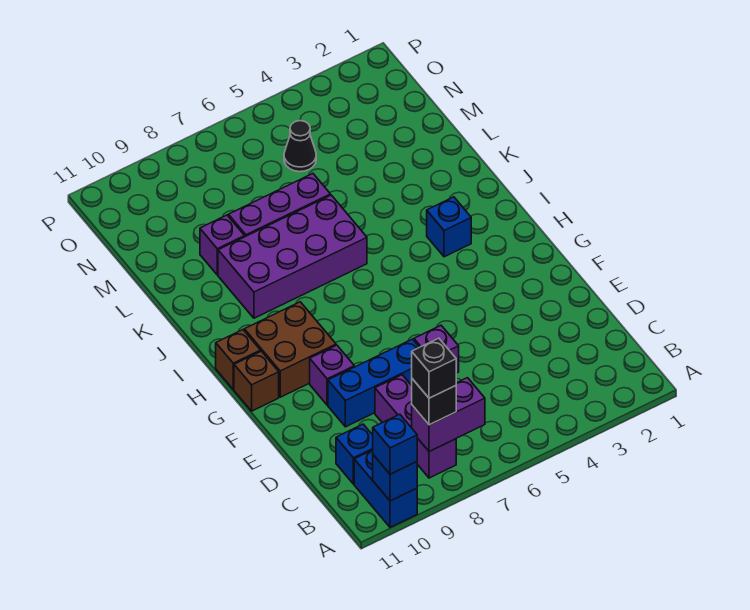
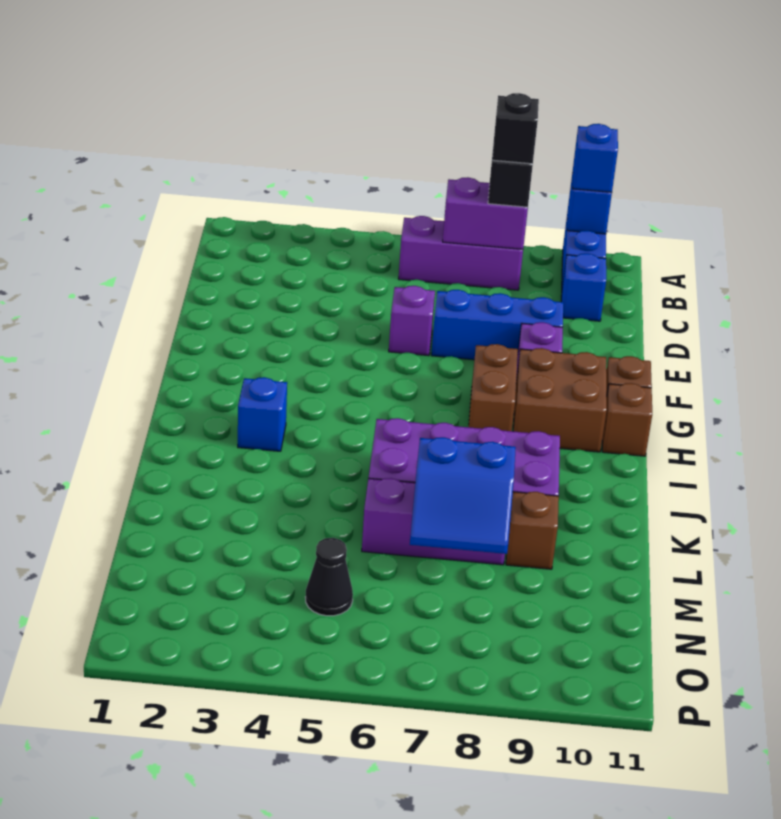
purple brick B8:D8 level 1 -> purple brick B6:B8 level 1
none -> brown brick G8:H8 level 1
none -> blue slope L7:M8 level 2 top L
purple brick L9 level 1 -> brown brick L9 level 1

